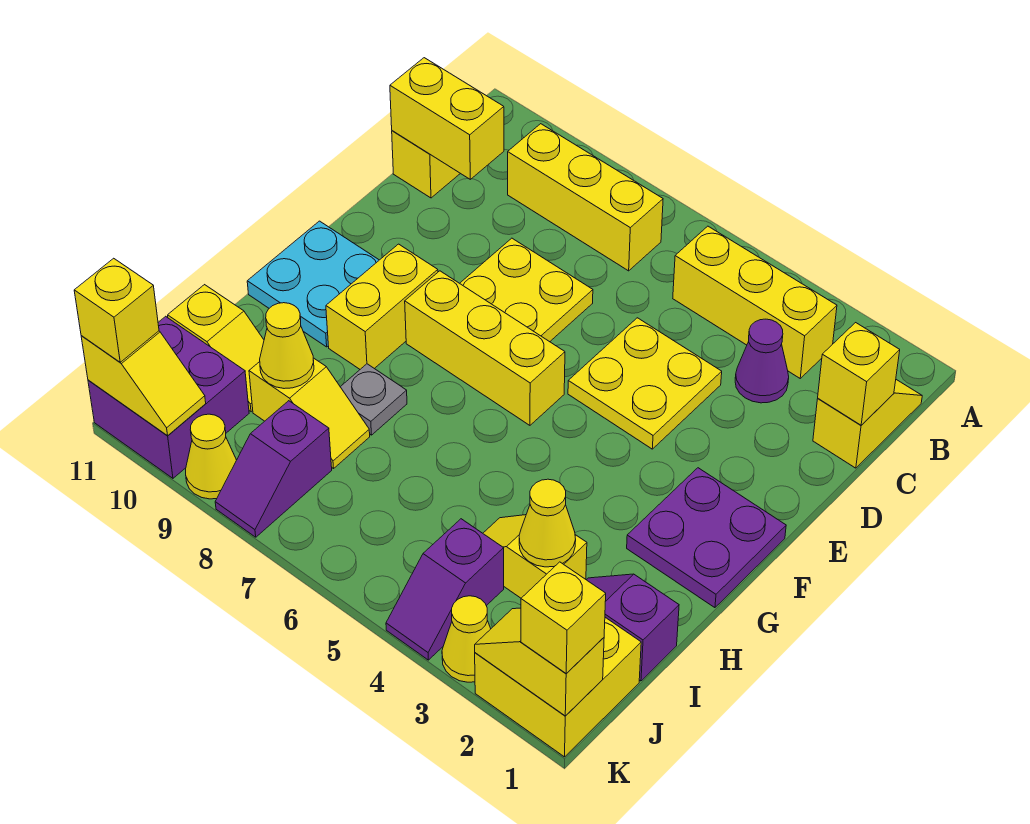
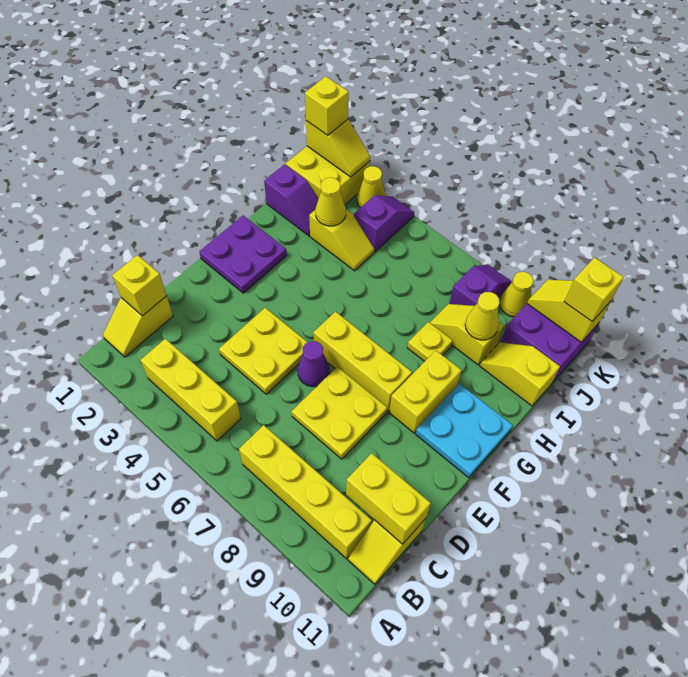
yellow brick B7:B9 level 1 -> yellow brick B7:B10 level 1
purple cone C3 level 1 -> purple cone E6 level 1
grey plate H8 level 1 -> yellow plate H8 level 1

